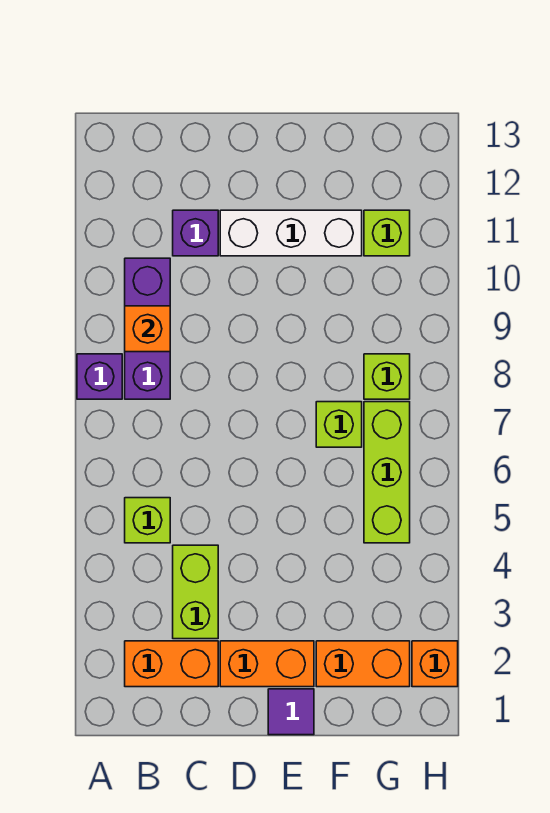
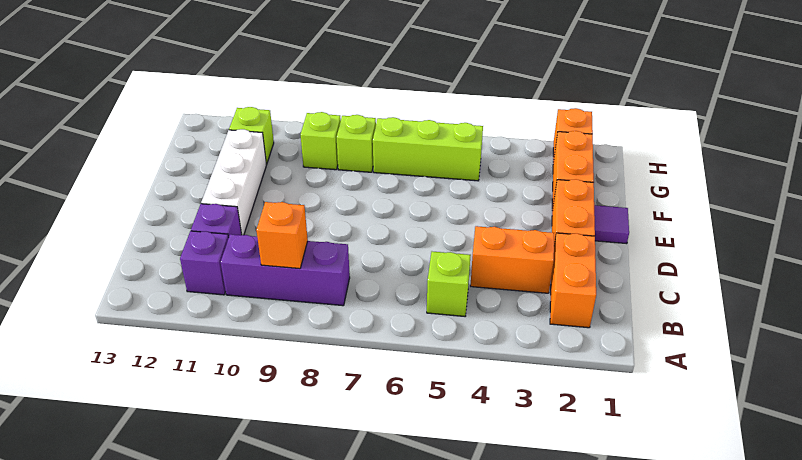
purple brick A8 level 1 -> purple brick B11 level 1
lime brick C3:C4 level 1 -> orange brick C3:C4 level 1
lime brick F7 level 1 -> lime brick G9 level 1

